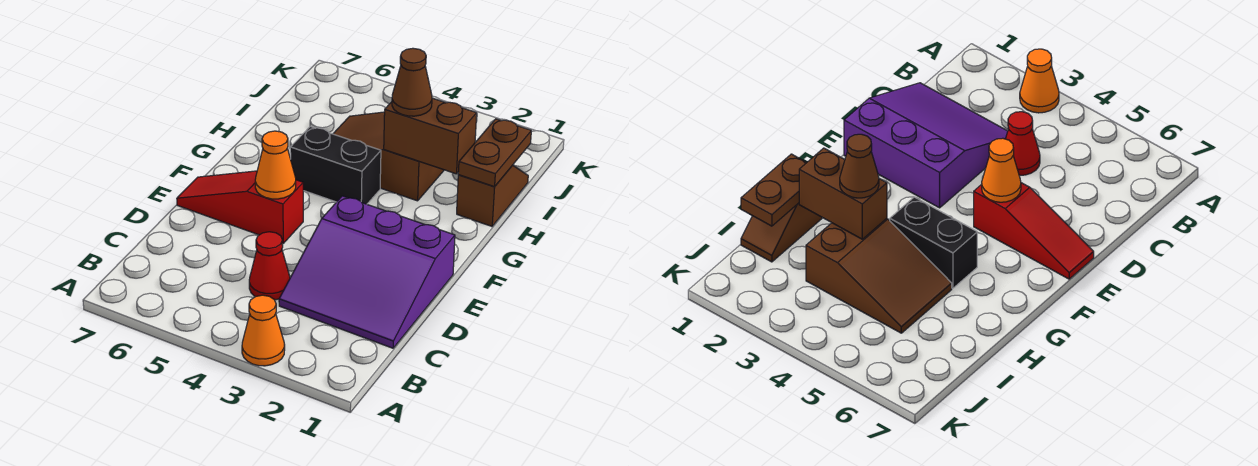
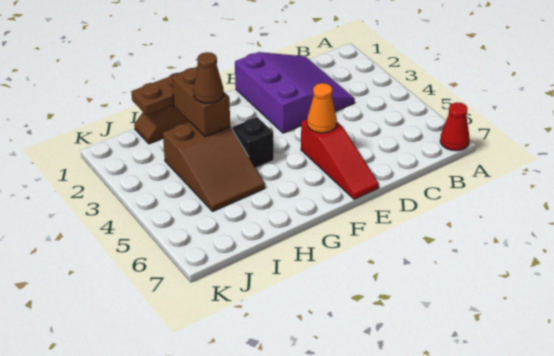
orange cone A3 level 1 -> none
red cone C4 level 1 -> red cone A7 level 1
black brick G4:G5 level 1 -> black brick G4 level 1

